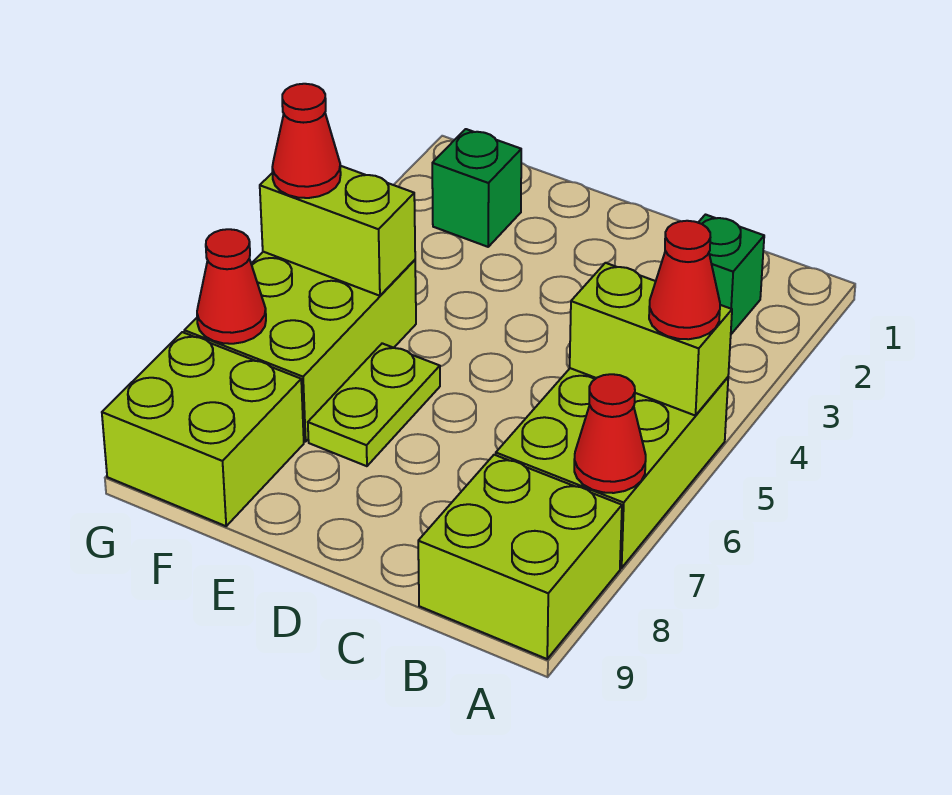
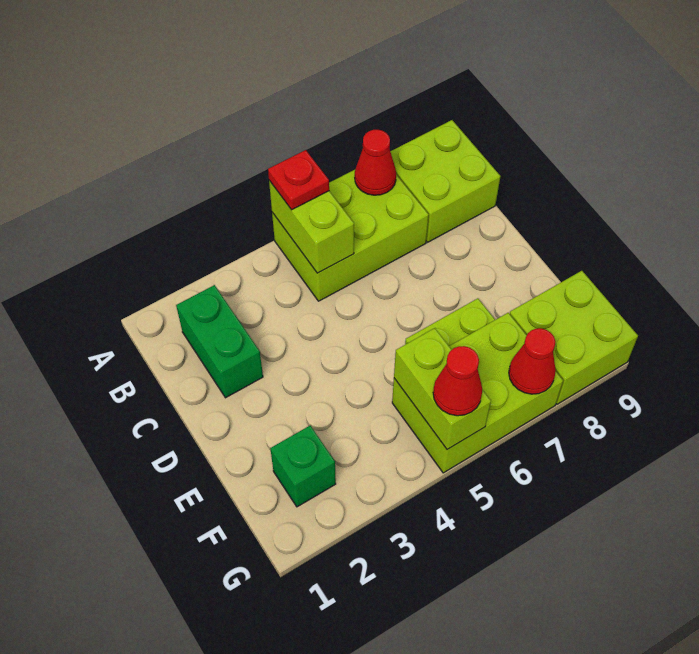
red cone A5 level 3 -> red plate A5 level 3
green brick B2 level 1 -> green brick B2:C2 level 1

